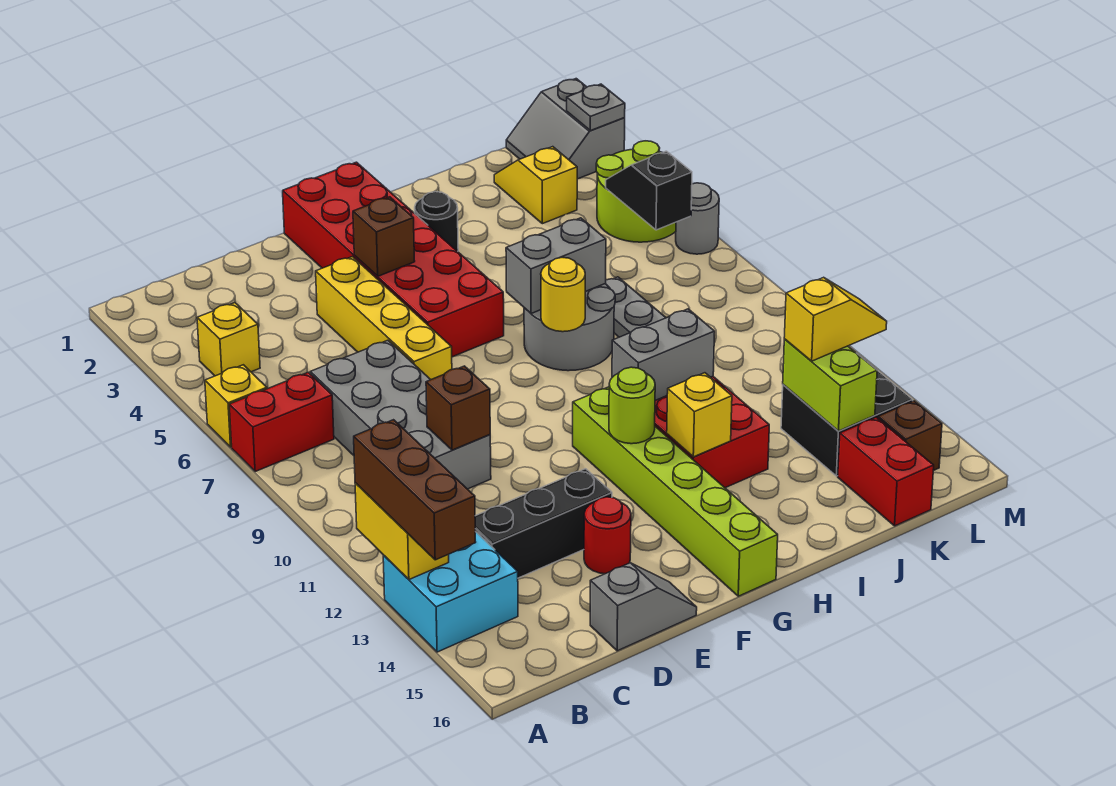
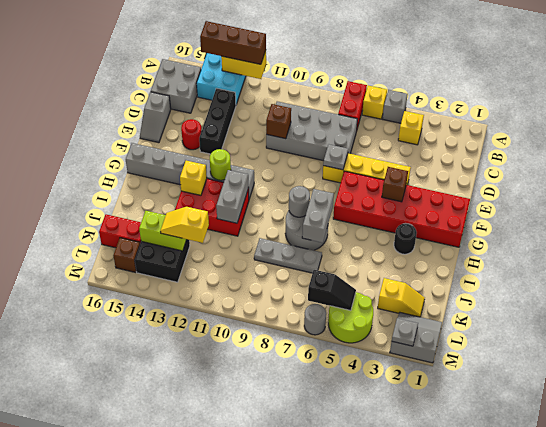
none -> grey brick A5 level 1
none -> grey brick B15:C16 level 1
none -> grey plate E7 level 2
lime brick G11:G16 level 1 -> grey brick G11:G16 level 1
yellow round brick H8 level 2 -> grey round brick H8 level 2
yellow slope K13:L13 level 3 top K -> yellow slope K12:K13 level 3 top 12

